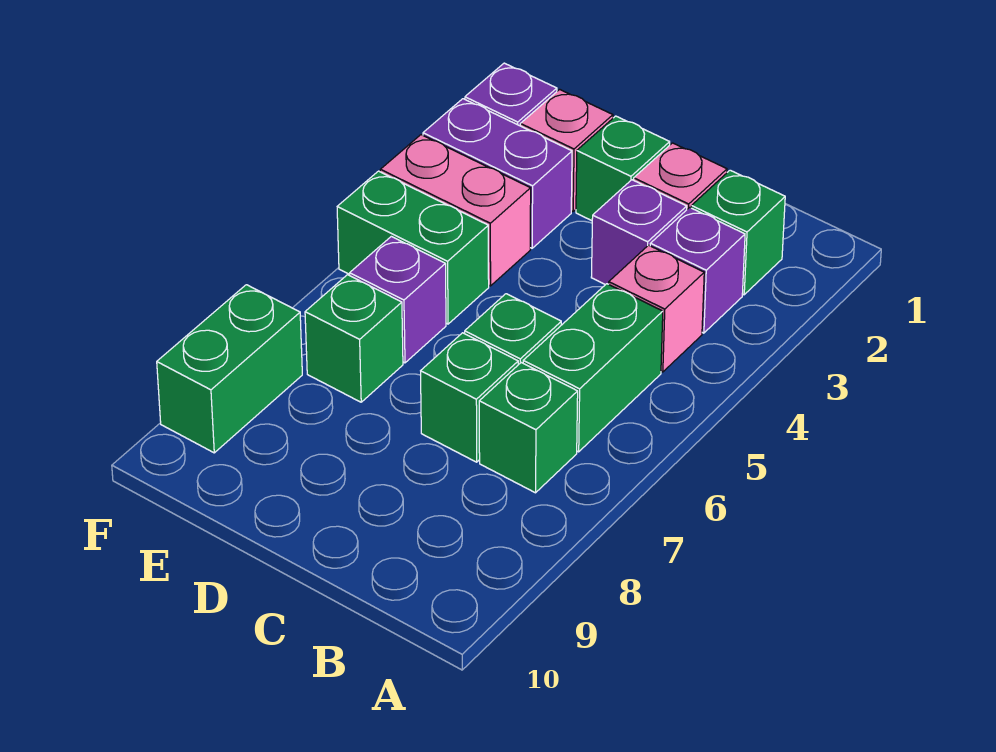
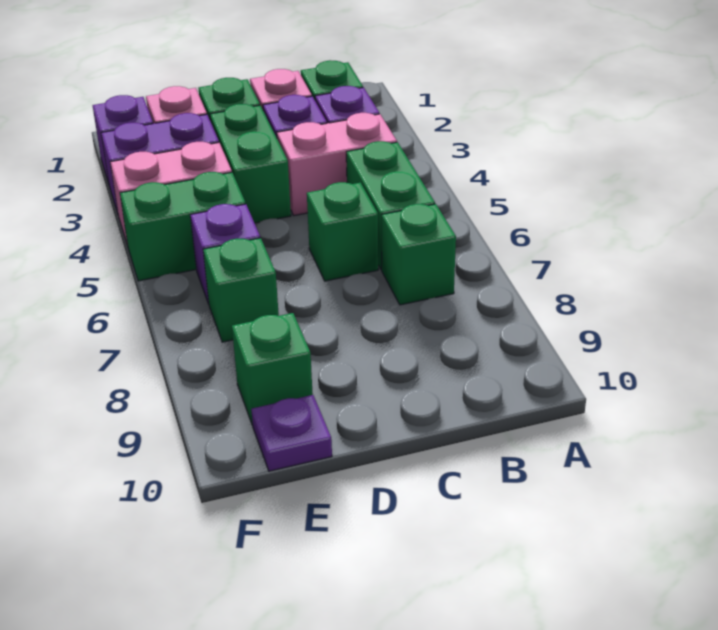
pink brick B4 level 1 -> pink brick B4:C4 level 1
green brick C7 level 1 -> green brick E9 level 1
none -> purple plate E10 level 1
green brick F8:F9 level 1 -> green brick D3:D4 level 1

